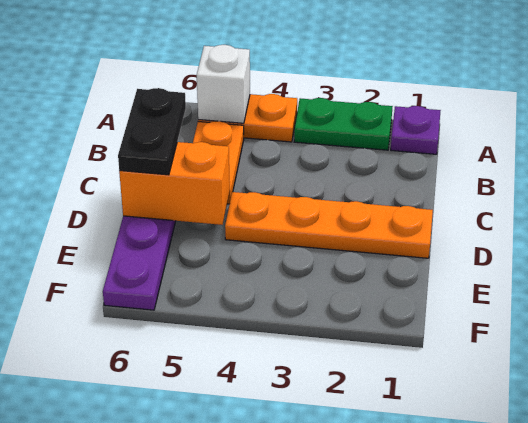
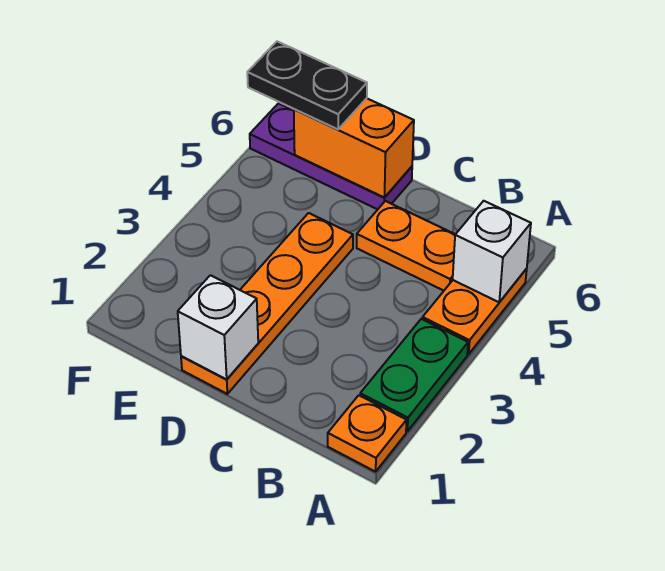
purple plate A1 level 1 -> orange plate A1 level 1
black plate C6:D6 level 3 -> black plate E6:F6 level 3
none -> white brick D1 level 2
orange brick D5:D6 level 2 -> orange brick D6:E6 level 2

